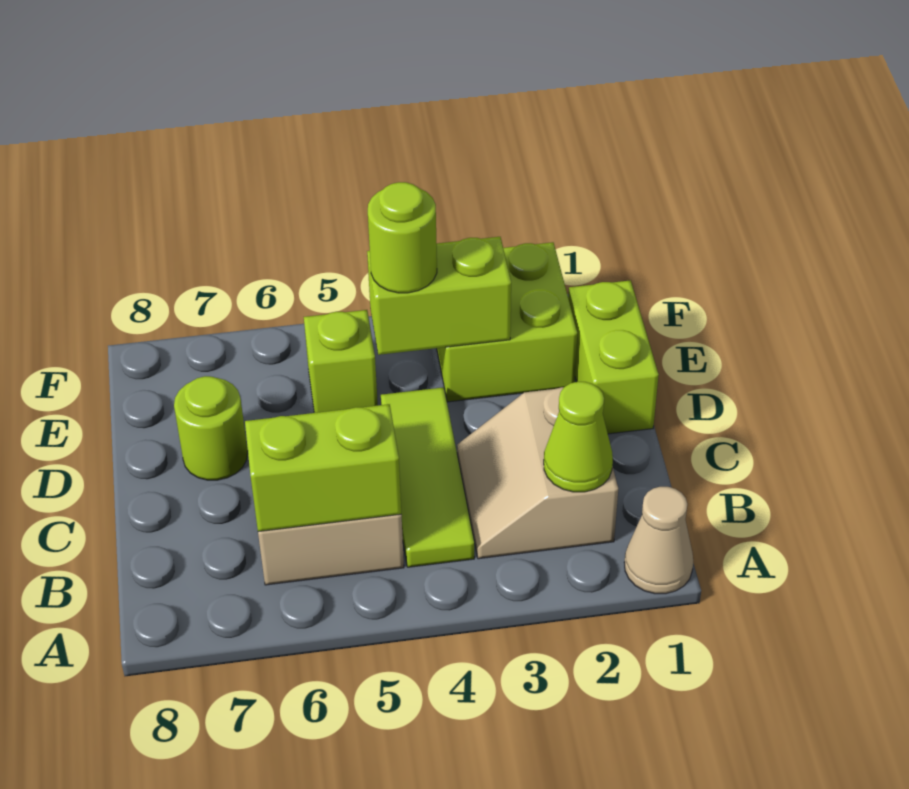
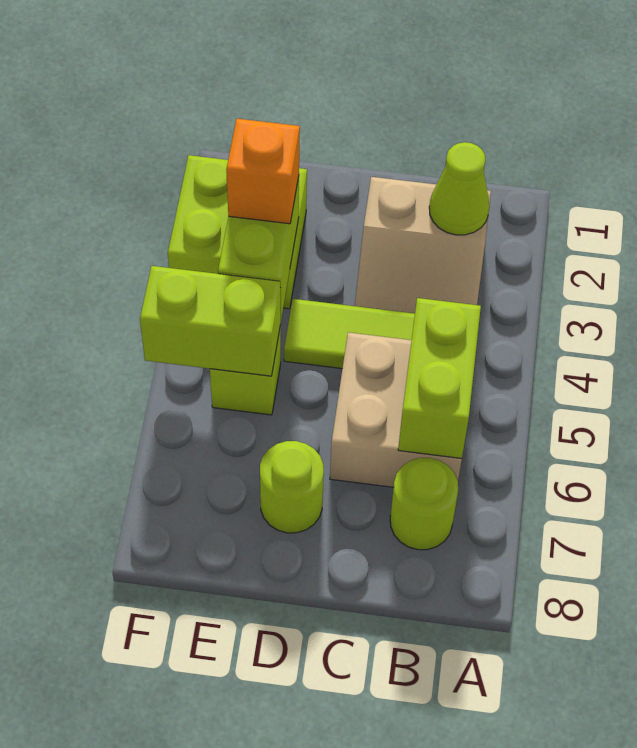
tan cone A1 level 1 -> none
lime brick D1:E1 level 1 -> lime brick E5:F5 level 2
none -> orange brick E3 level 3
lime round brick E4 level 3 -> lime round brick B7 level 1

